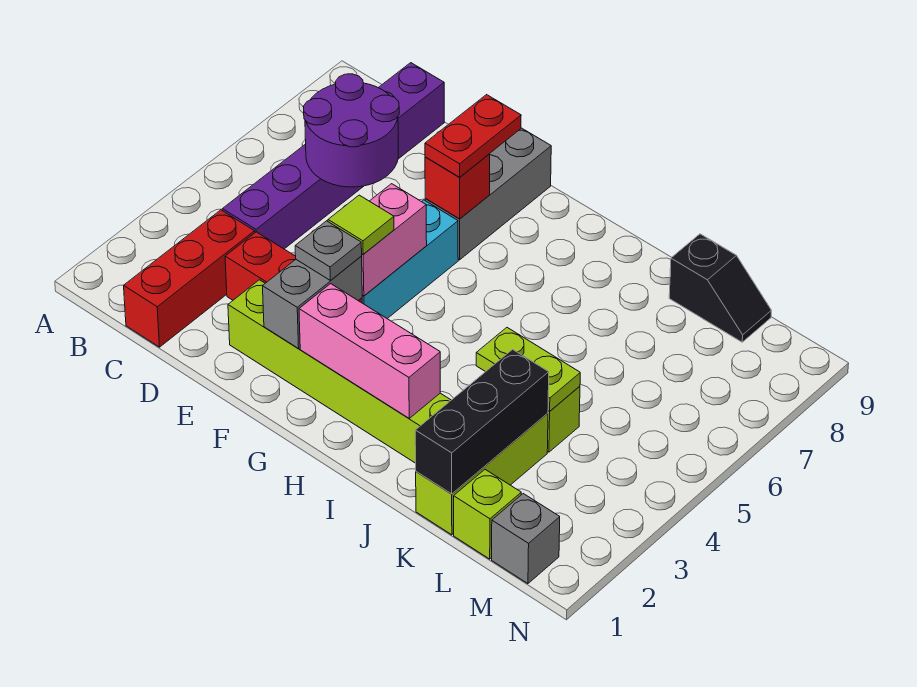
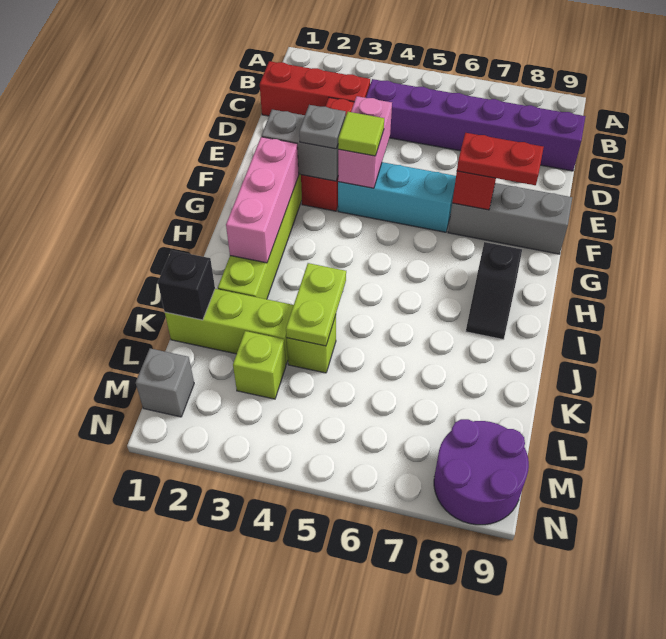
purple round brick C6:D7 level 2 -> purple round brick M8:N9 level 1
pink brick F4:F5 level 2 -> pink brick E4:F4 level 2
black brick K1:K3 level 2 -> black brick K1 level 2
black slope K9:L9 level 1 top K -> black slope H8:I8 level 1 top H
lime brick L1 level 1 -> lime brick L3 level 1

